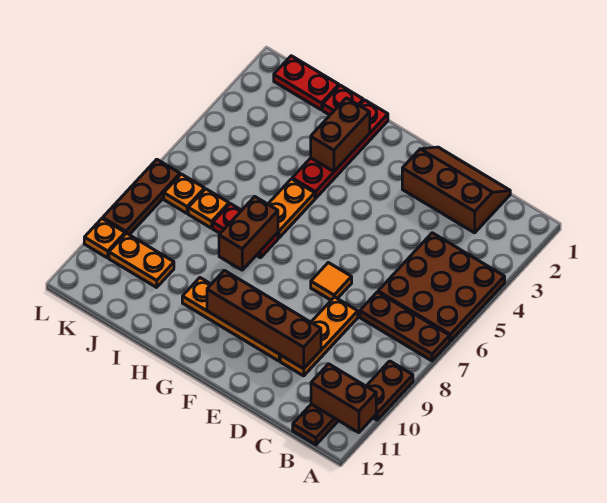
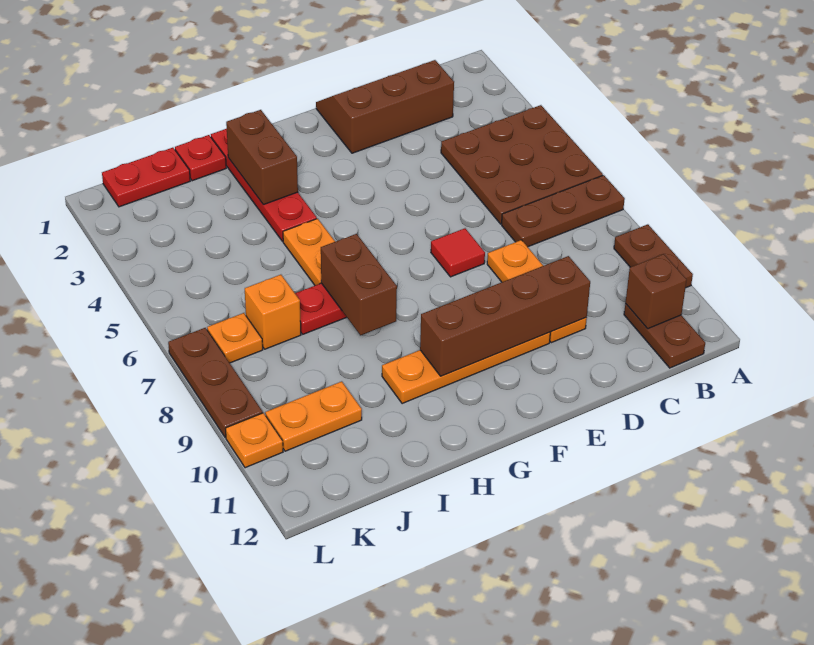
brown brick A11:B11 level 2 -> brown brick B11 level 2
orange tile E7 level 1 -> red tile E7 level 1
orange plate J7 level 1 -> orange brick J7 level 1

